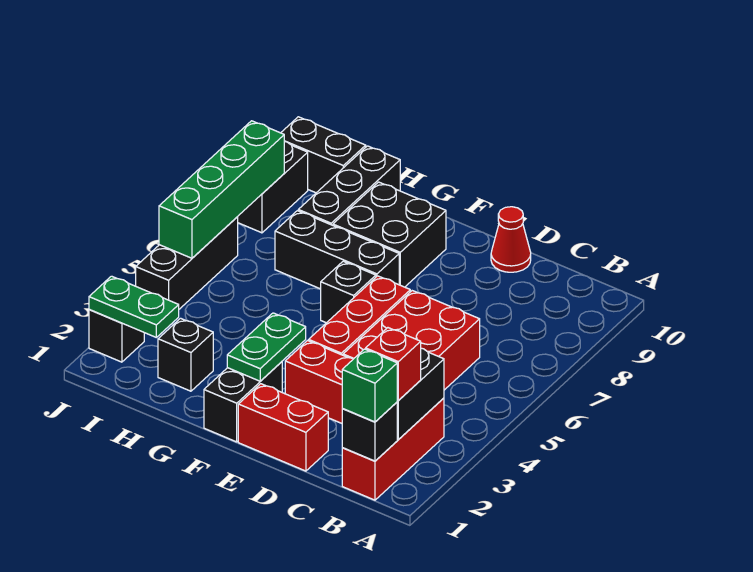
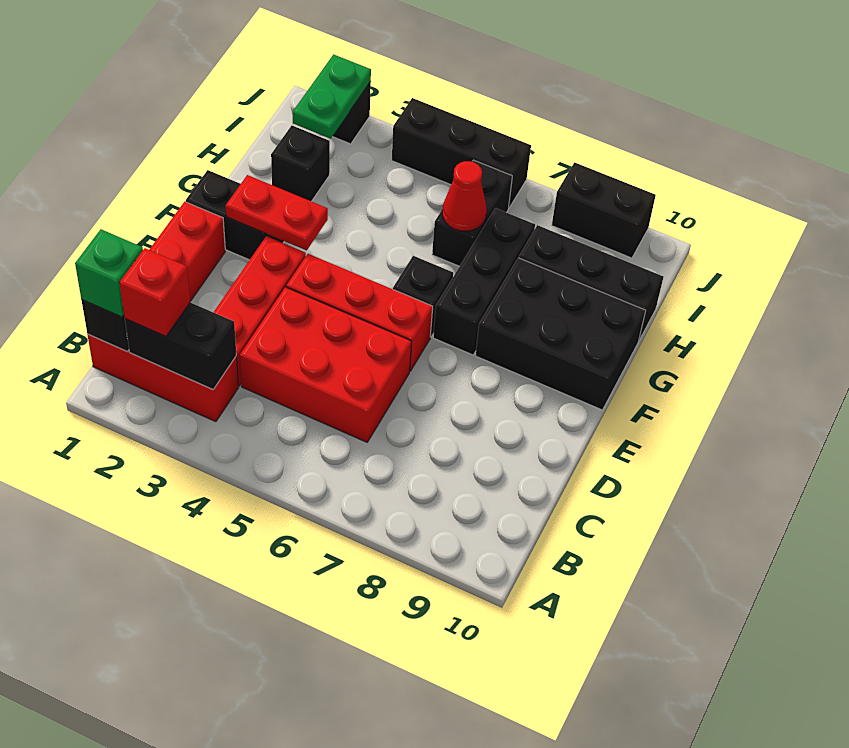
red cone D10 level 1 -> red cone H6 level 2
green plate F2:F3 level 2 -> red plate F2:F3 level 2
black brick F8:G9 level 1 -> black brick F8:G10 level 1
black brick I10:J10 level 1 -> black brick H6:I6 level 1
green brick J5:J8 level 2 -> none

